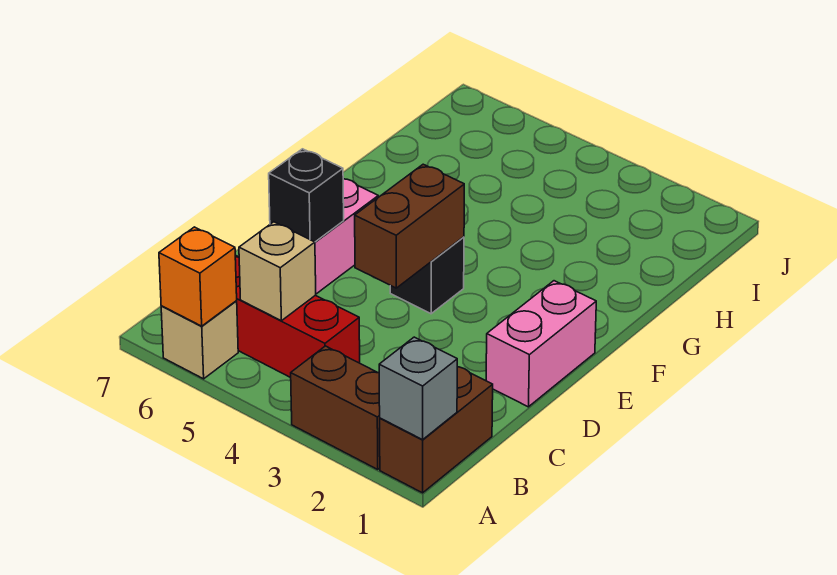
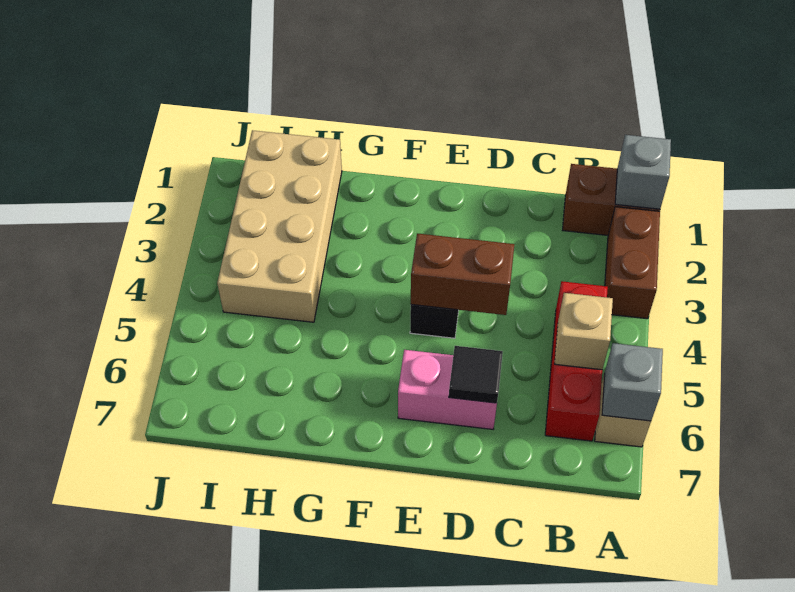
orange brick A6 level 2 -> grey brick A6 level 2
pink brick D1:E1 level 1 -> none
black brick D6 level 2 -> black tile D6 level 2
none -> tan brick H1:I4 level 1

